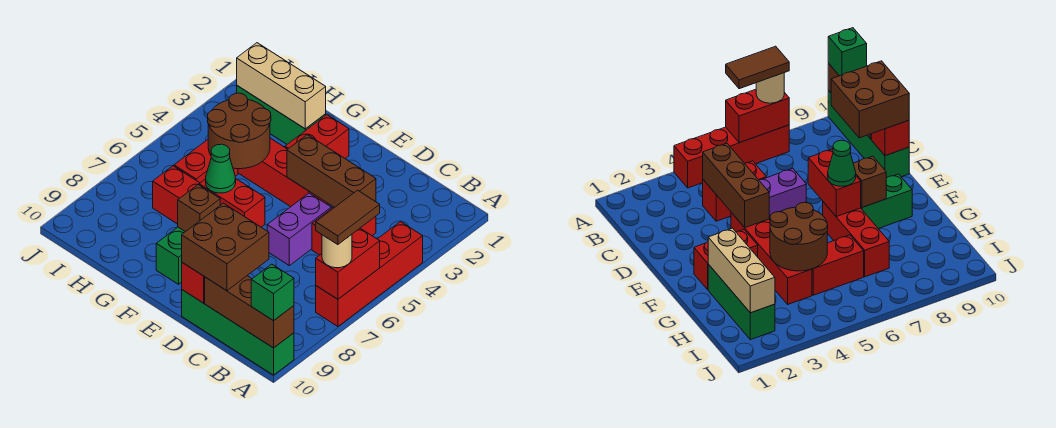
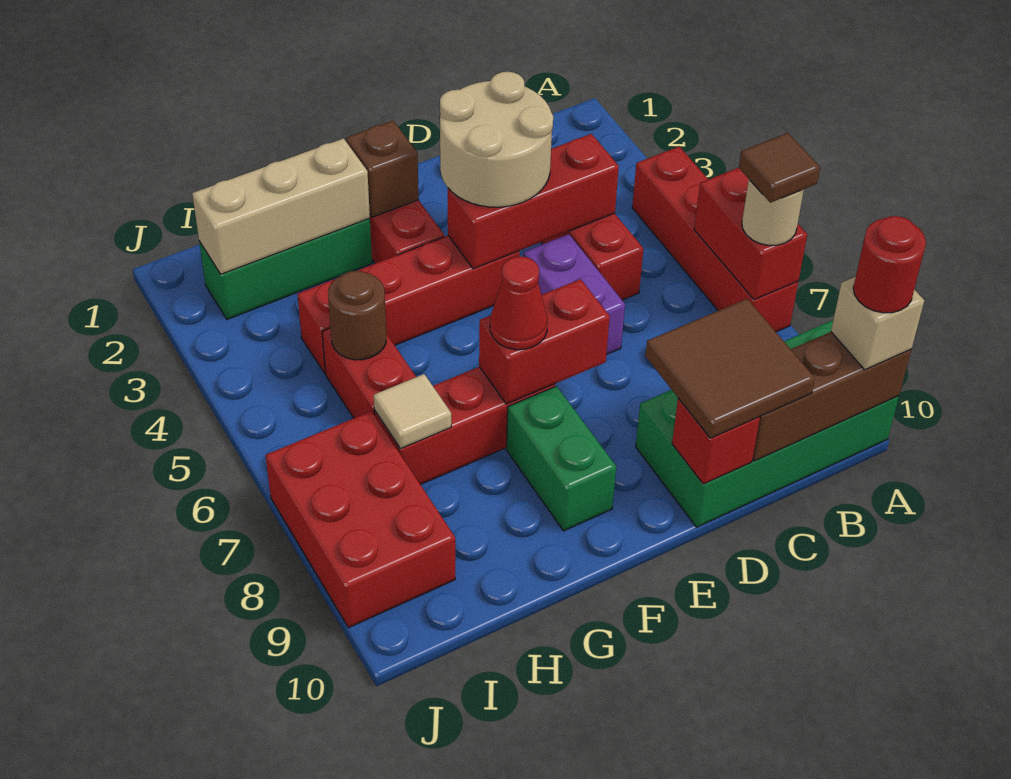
brown tile A6:A7 level 4 -> brown tile A7 level 4
green brick A10:D10 level 1 -> green brick A9:D10 level 1
green brick A10 level 3 -> tan brick A10 level 3
none -> red round brick A10 level 4
brown brick C4:E4 level 2 -> red brick C4:E4 level 2
brown brick C9:D10 level 3 -> brown tile C9:D10 level 3
none -> tan round brick D3:E4 level 3
green cone F7 level 3 -> red cone F7 level 3
brown brick F8 level 2 -> brown brick F2 level 2
brown round brick G4:H5 level 2 -> brown round brick H5 level 2
none -> tan tile H7 level 2
none -> red brick I7:J9 level 1

